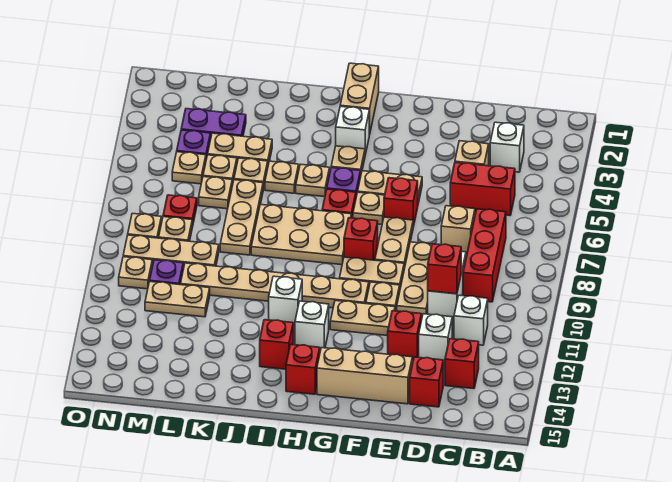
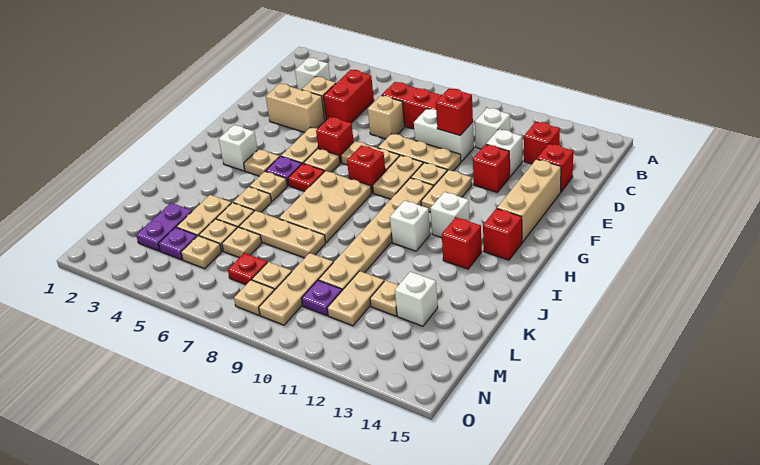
tan brick H1:H2 level 1 -> tan brick E3:E4 level 1
none -> white brick L13 level 1
tan plate N10 level 1 -> tan plate L12 level 1

